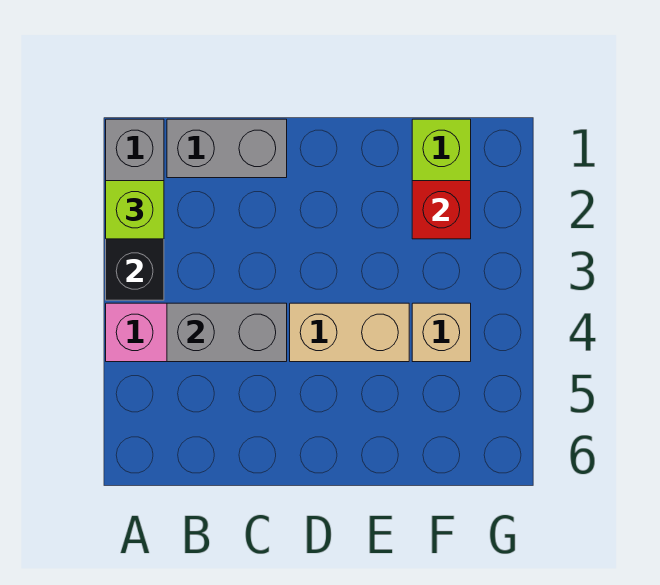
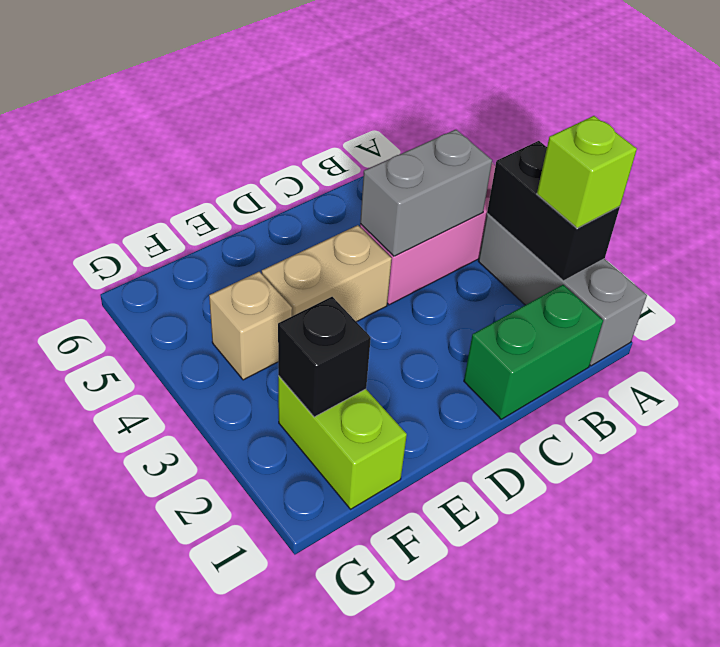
grey brick B1:C1 level 1 -> green brick B1:C1 level 1
red brick F2 level 2 -> black brick F2 level 2

